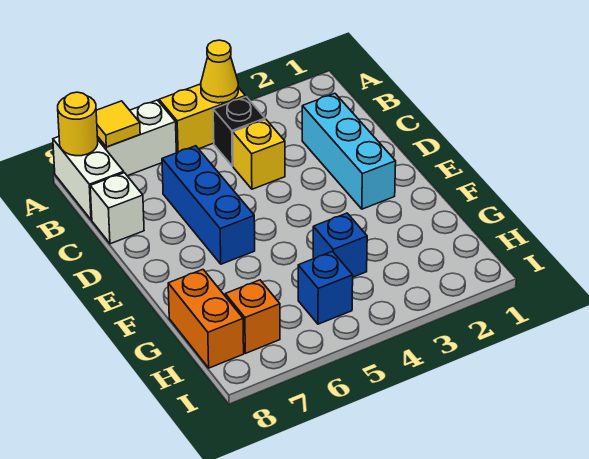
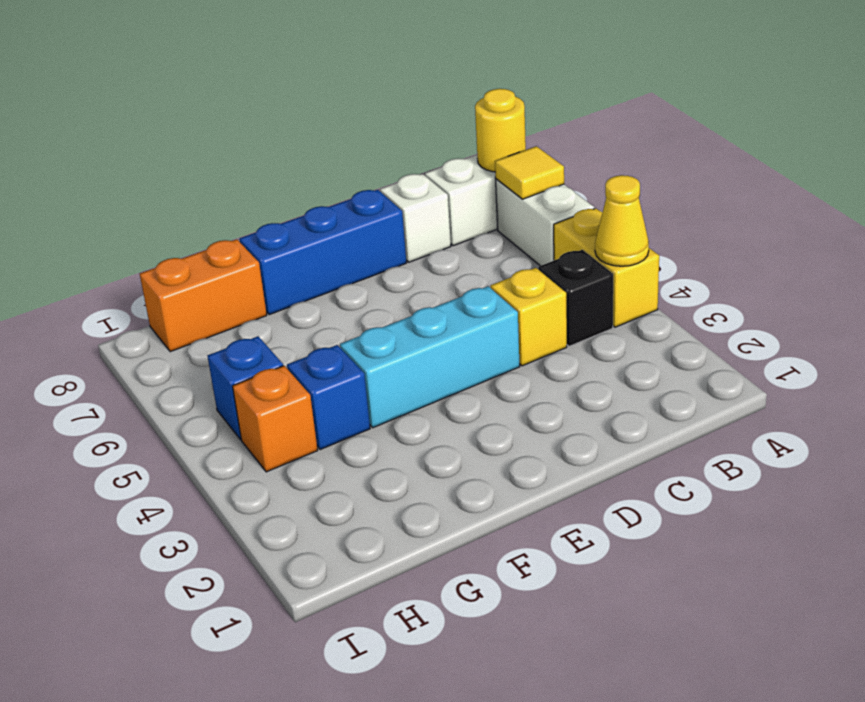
cyan brick C2:E2 level 1 -> cyan brick D4:F4 level 1
blue brick C6:E6 level 1 -> blue brick D8:F8 level 1
orange brick H7 level 1 -> orange brick H4 level 1

